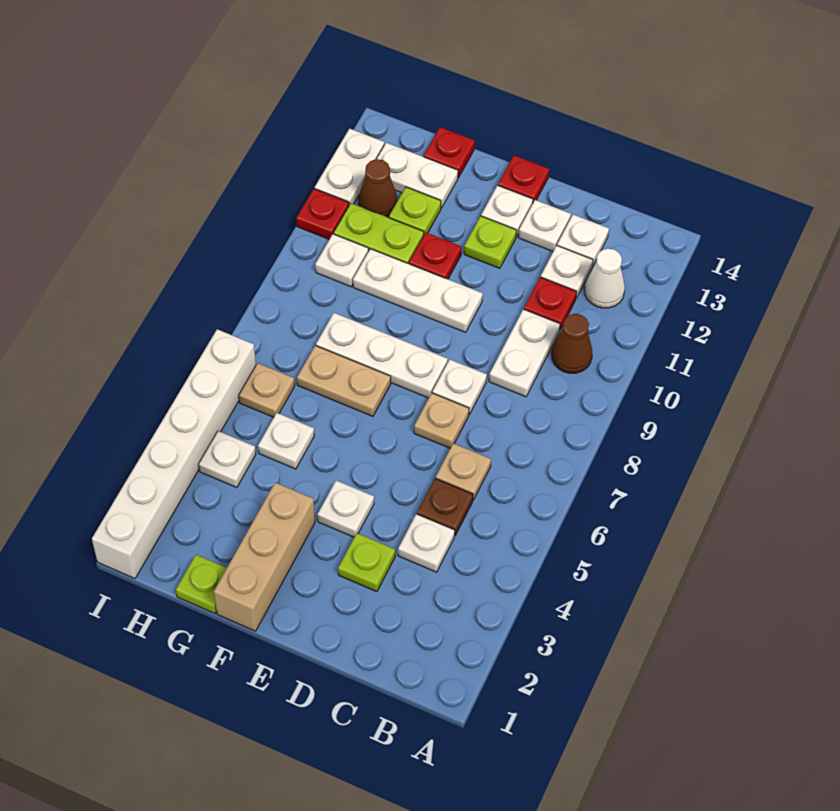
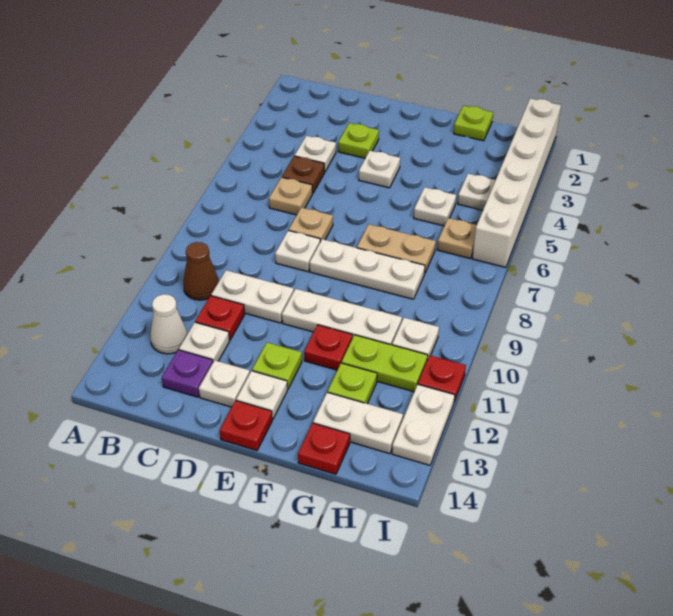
white plate C9:C10 level 1 -> white plate C10:D10 level 1
white plate C13 level 1 -> purple plate C13 level 1
tan brick F1:F3 level 1 -> none
brown cone H12 level 1 -> none

